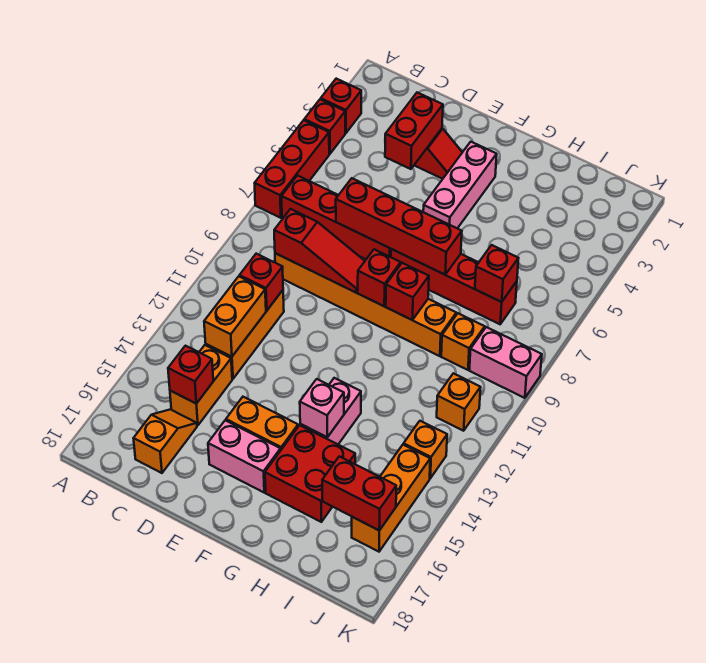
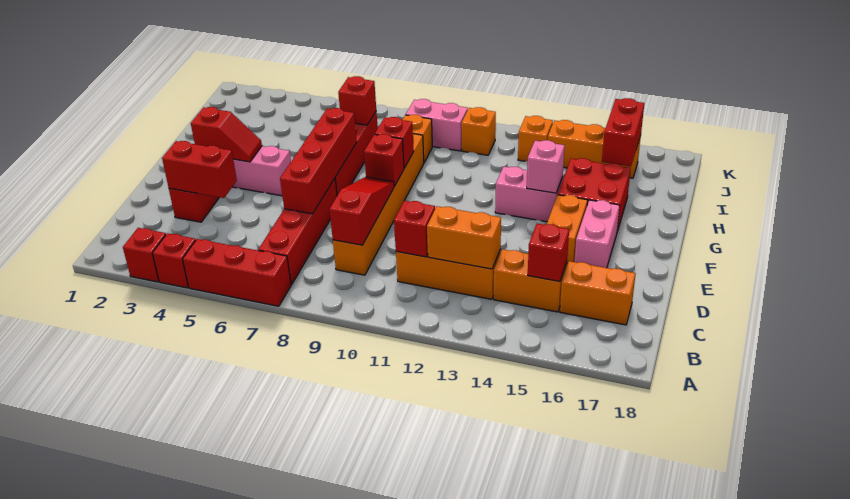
orange slope C16:C17 level 1 top 17 -> orange brick C16:C17 level 1
none -> red slope F3:F4 level 2 top 3
pink brick J9:K9 level 1 -> pink brick J9:J10 level 1

